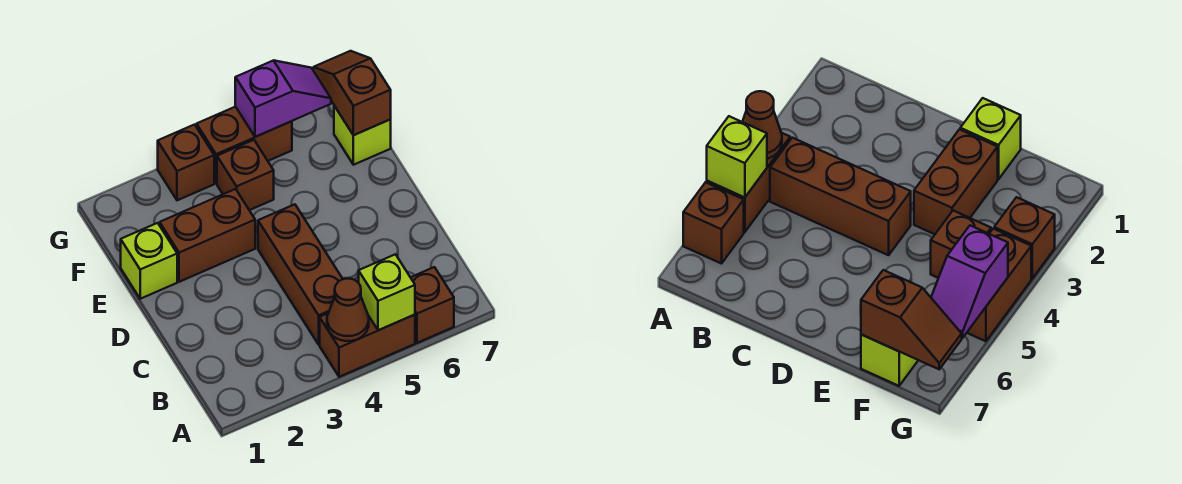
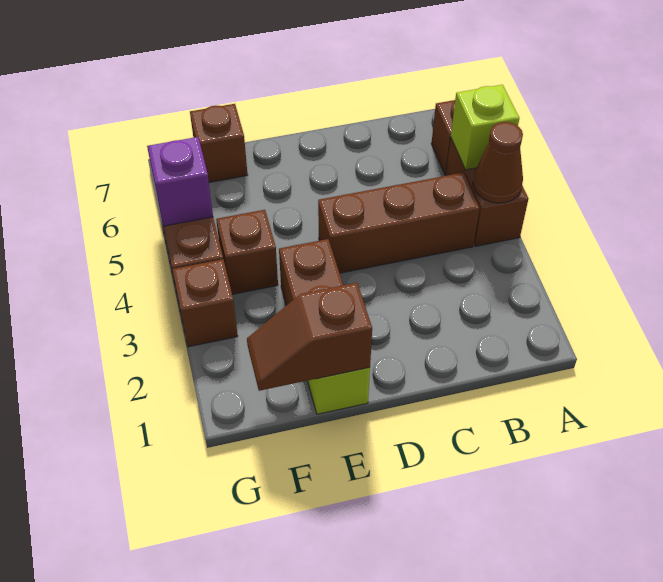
lime brick F7 level 1 -> brown brick F7 level 1
brown slope F7:G7 level 2 top F -> brown slope E1:F1 level 2 top E

